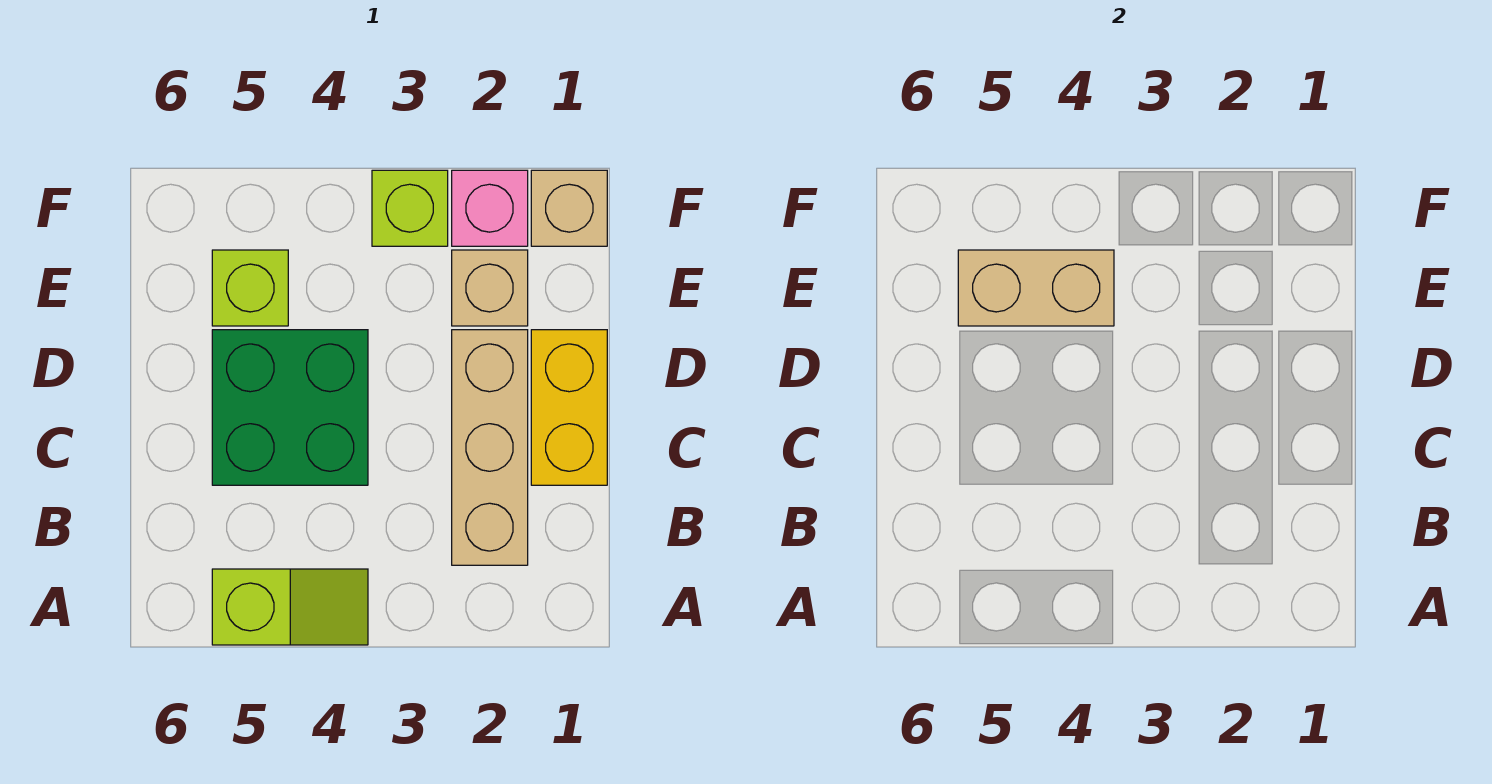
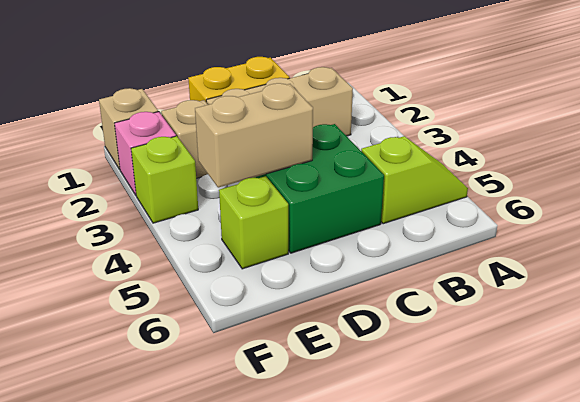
lime slope A4:A5 level 1 top 5 -> lime slope A5:B5 level 1 top B
tan brick E4:E5 level 2 -> tan brick D4:E4 level 2

